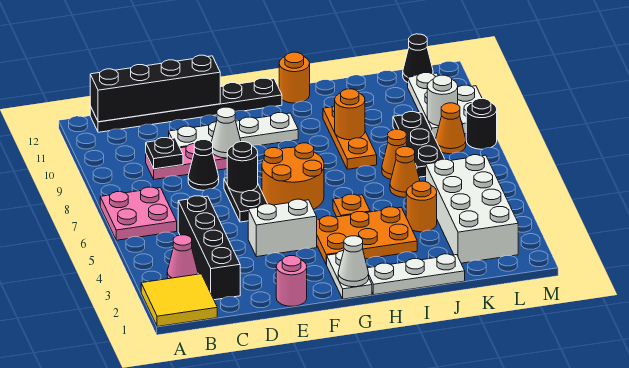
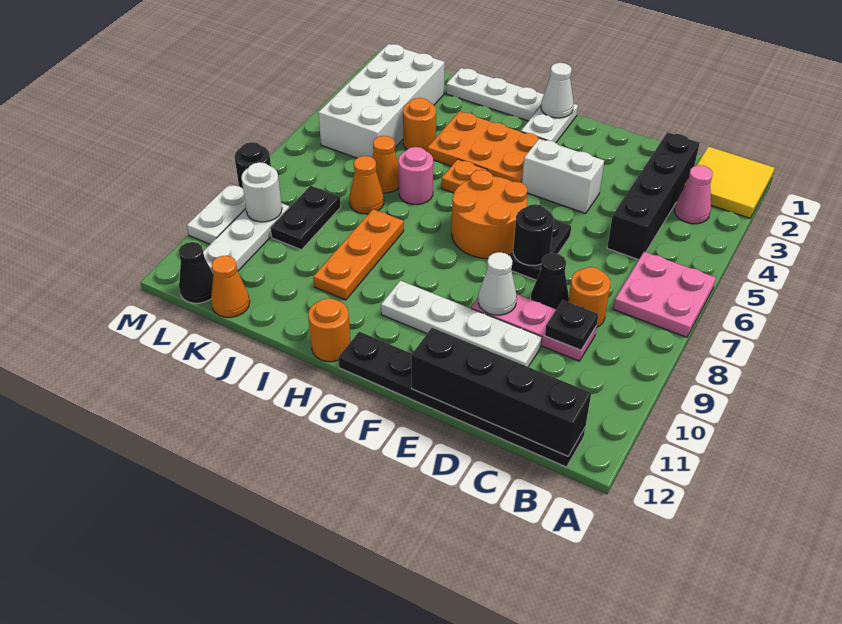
pink round brick E1 level 1 -> pink round brick I6 level 1
orange round brick I9 level 2 -> orange round brick C8 level 1
black plate K7:K9 level 1 -> black plate K8:K9 level 1
orange cone L8 level 1 -> orange cone K12 level 1

